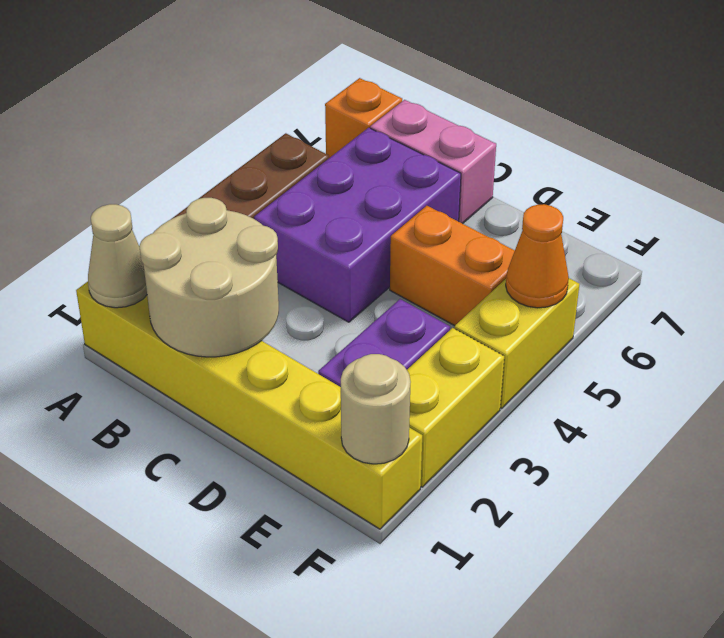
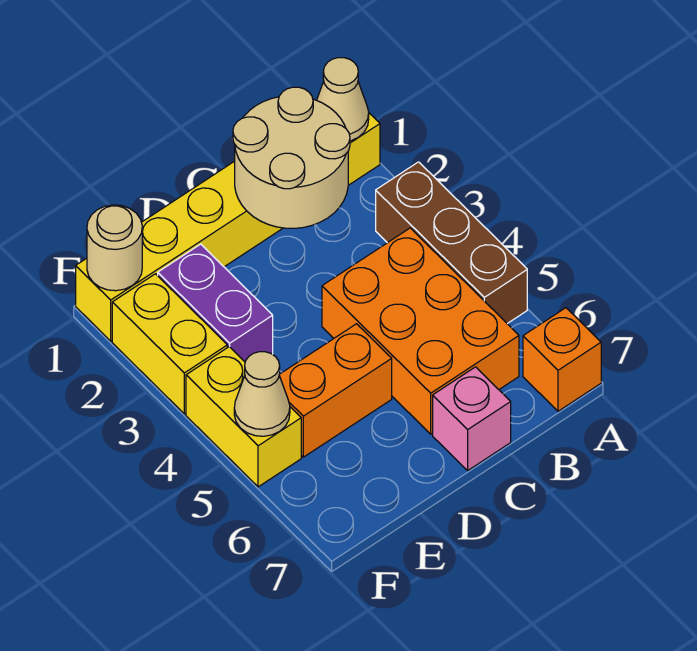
purple brick B4:C6 level 1 -> orange brick B4:C6 level 1
pink brick B7:C7 level 1 -> pink brick C7 level 1
orange cone F5 level 2 -> tan cone F5 level 2

